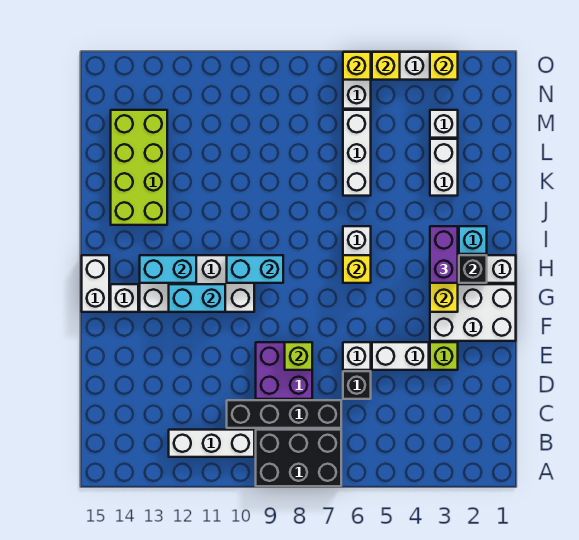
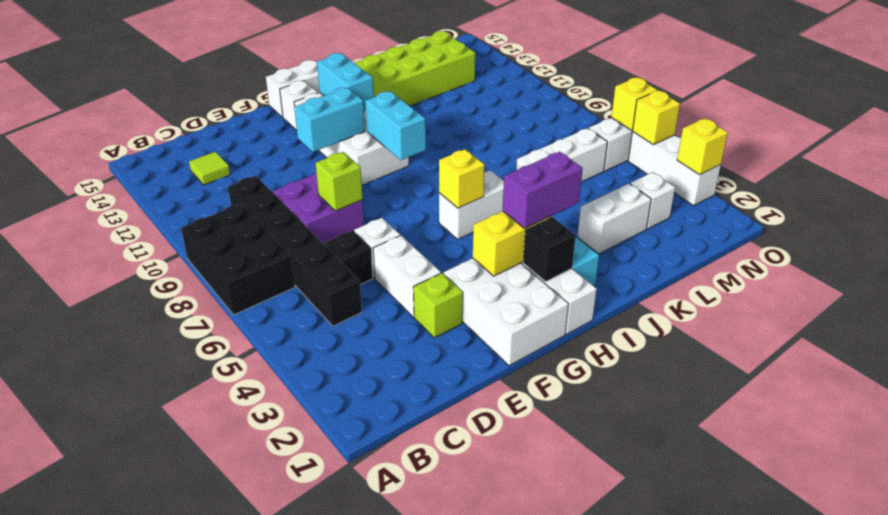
white brick B10:B12 level 1 -> none
black brick C7:C10 level 1 -> black brick C5:C10 level 1
none -> lime tile C13 level 1
cyan brick G11:G12 level 2 -> cyan brick F11:G11 level 2

